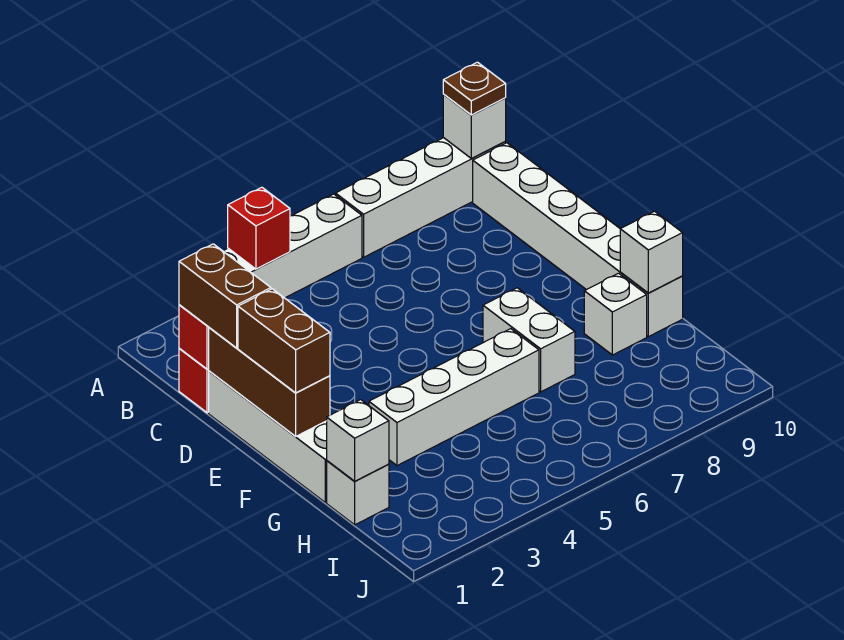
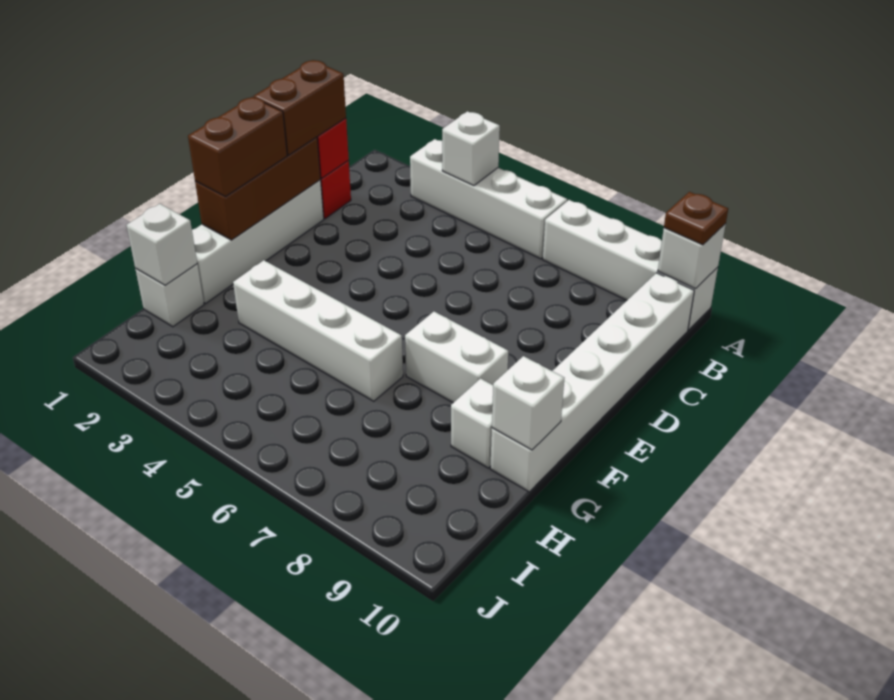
red brick A4 level 2 -> white brick A4 level 2
white brick F7:G7 level 1 -> white brick F7:F8 level 1

